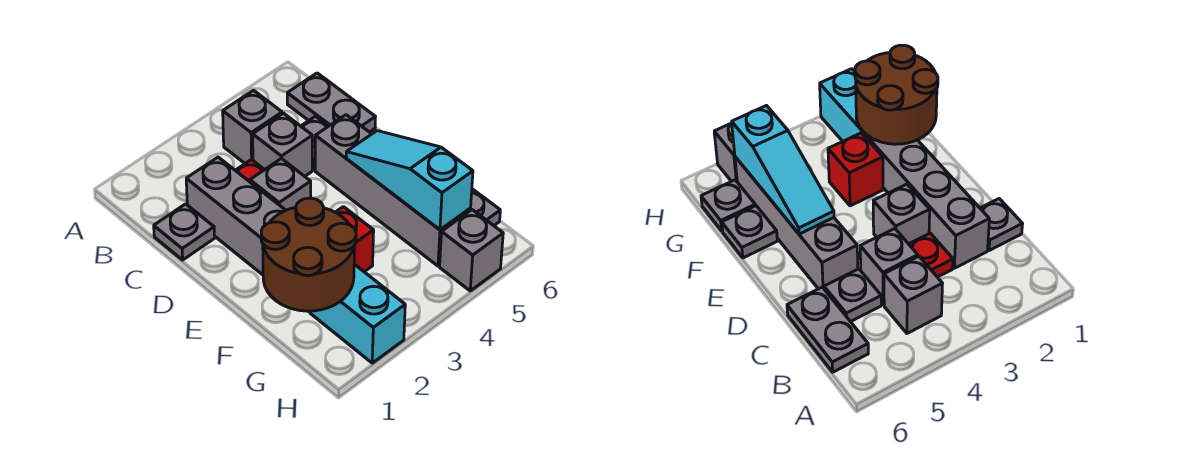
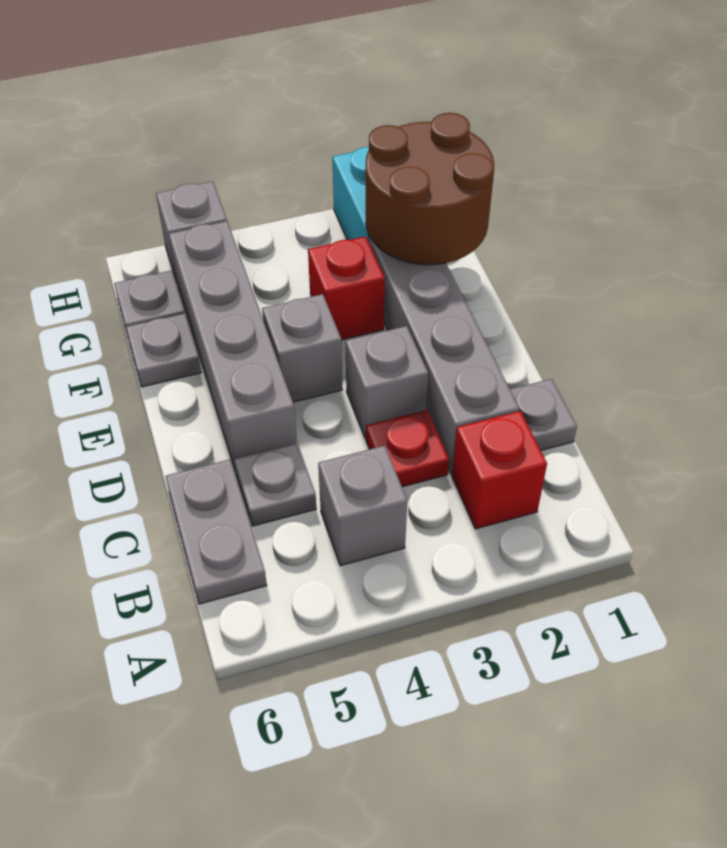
none -> red brick B2 level 1
grey brick C4 level 1 -> grey brick E4 level 1
cyan slope E5:G5 level 2 top G -> none

